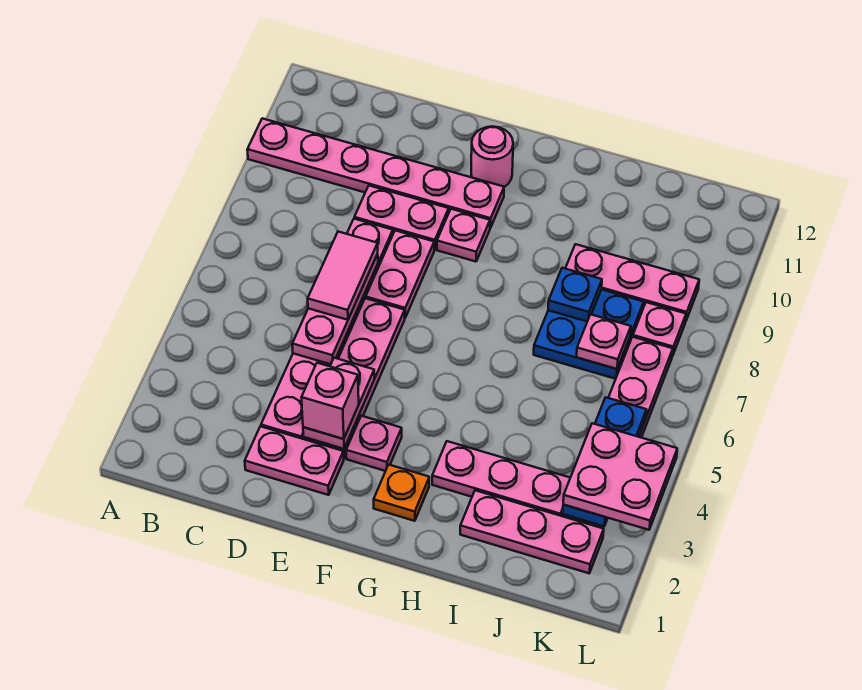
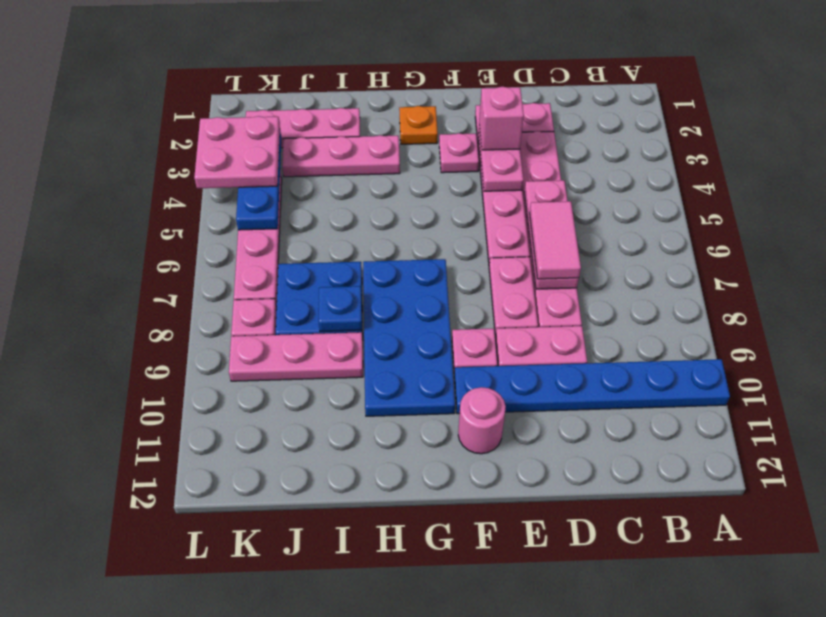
pink plate A10:F10 level 1 -> blue plate A10:F10 level 1
none -> blue plate G7:H10 level 1
pink plate J7 level 2 -> none

